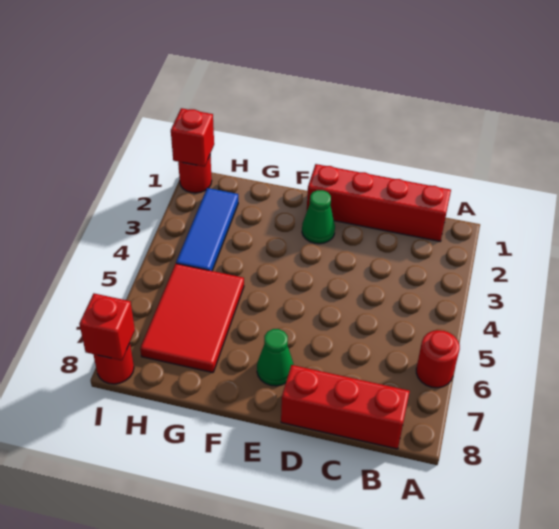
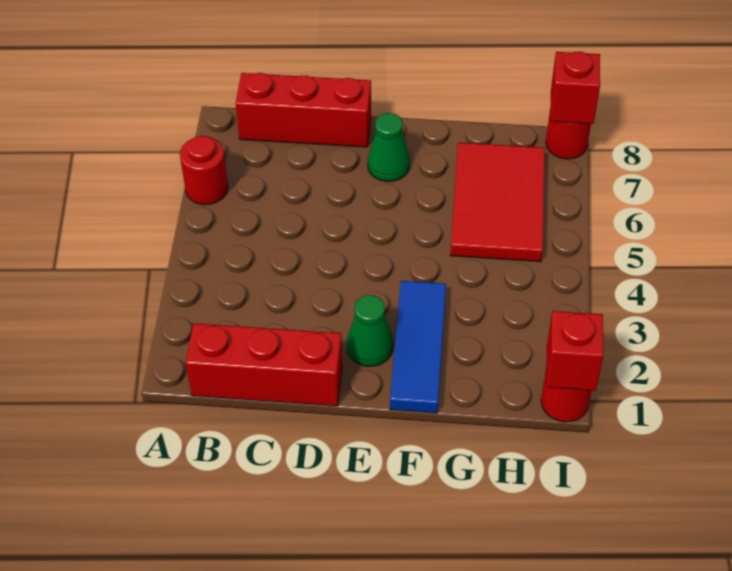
red brick B1:E1 level 1 -> red brick B1:D1 level 1
blue tile H2:H4 level 1 -> blue tile F1:F3 level 1

